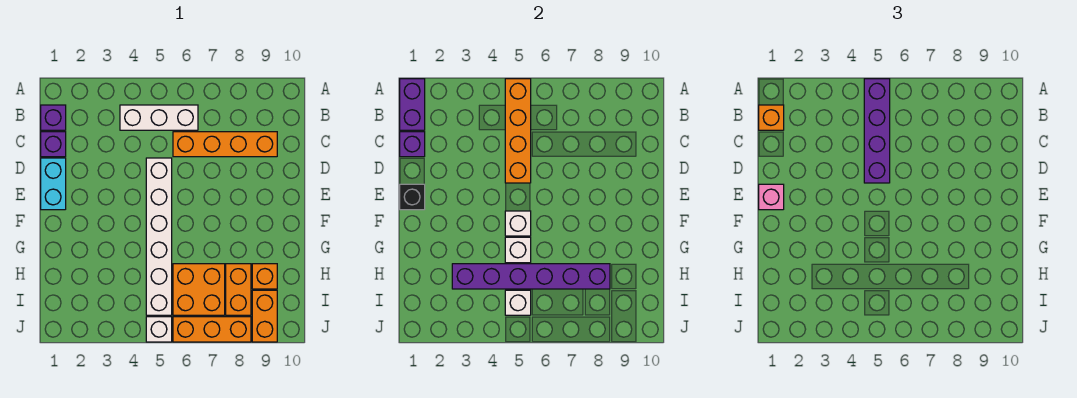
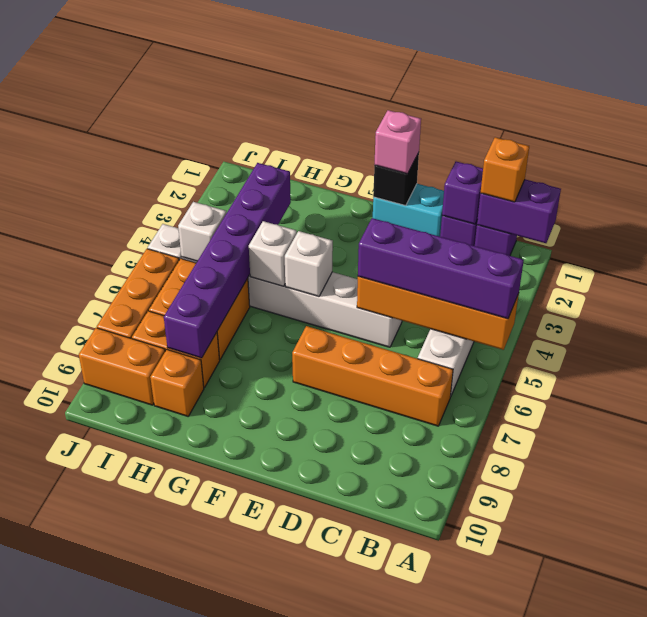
orange brick C6:C9 level 1 -> orange brick B7:E7 level 1

